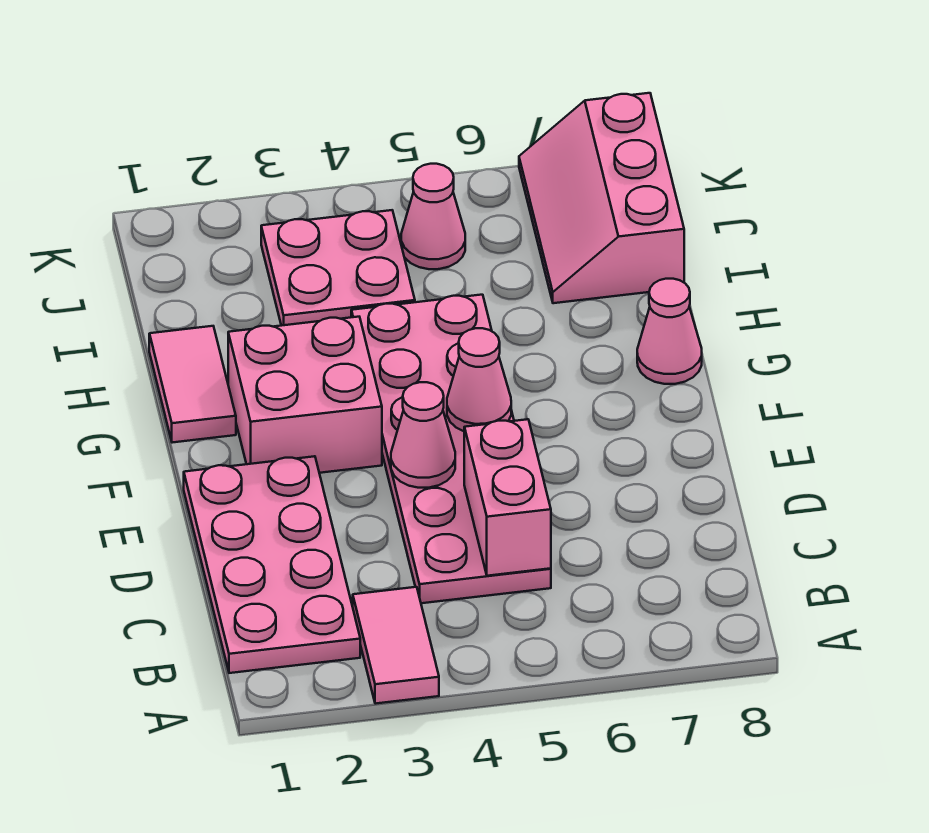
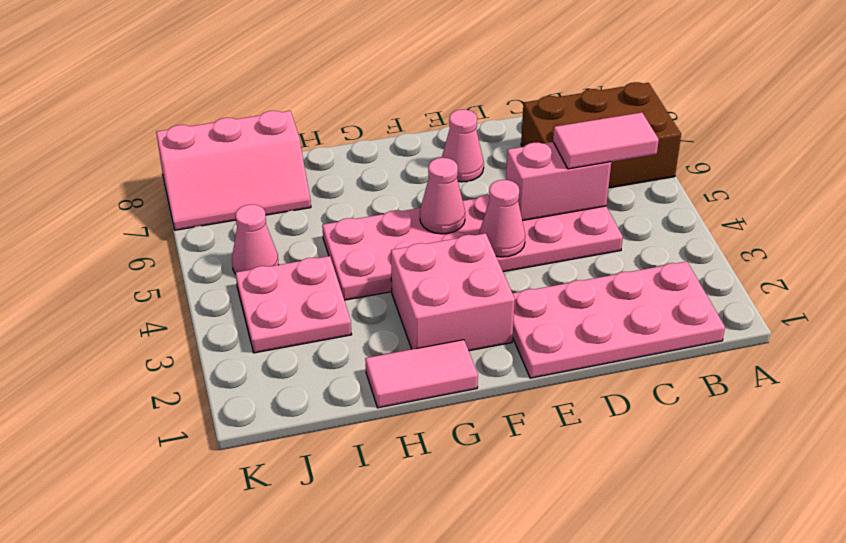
pink tile A3:B3 level 1 -> pink tile B5:C5 level 3
none -> brown brick A6:C7 level 1
pink cone G8 level 1 -> pink cone E7 level 1

